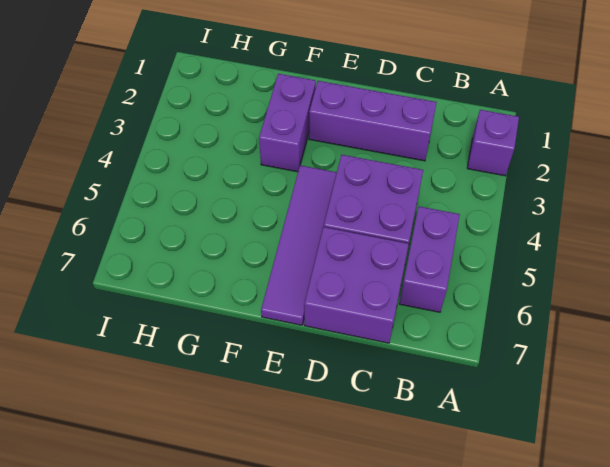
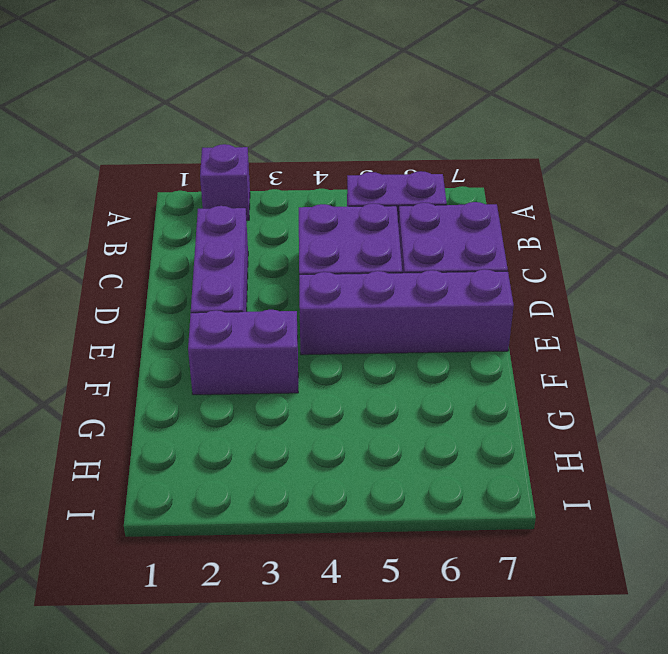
purple tile E4:E7 level 1 -> purple brick E4:E7 level 1

